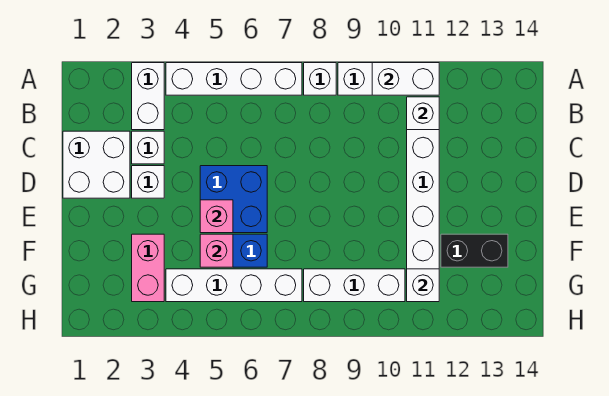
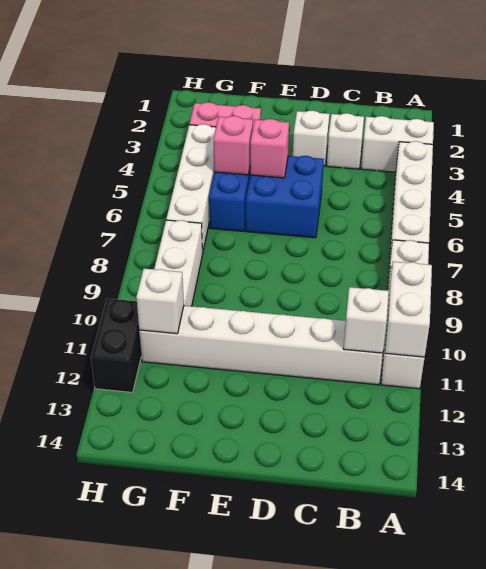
white brick C1:D2 level 1 -> none
black brick F12:F13 level 1 -> black brick H11:H12 level 1

